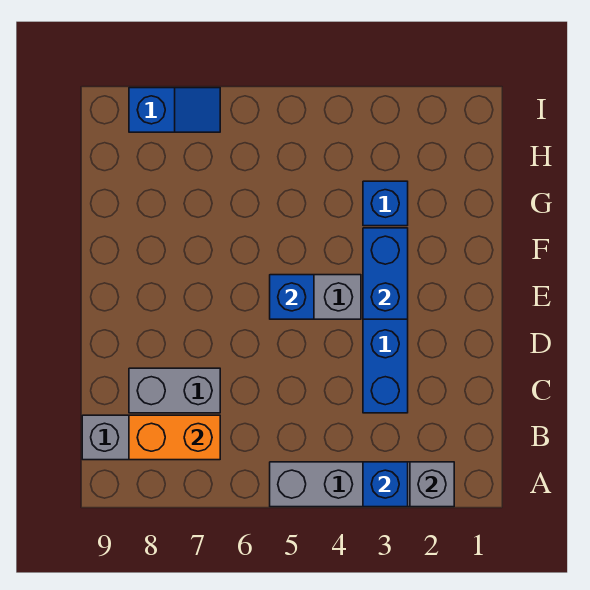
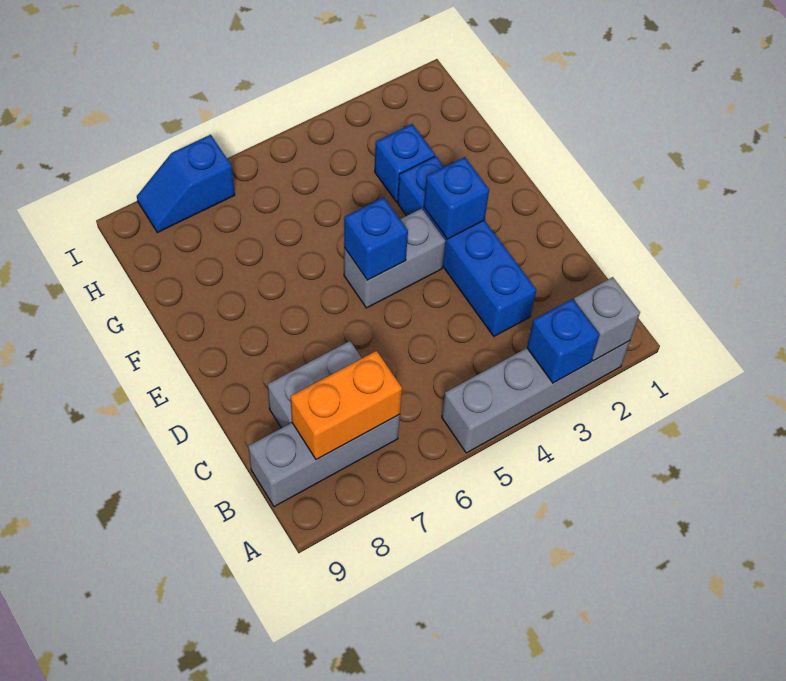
blue brick E3:F3 level 2 -> blue brick E3 level 2
blue slope I7:I8 level 1 top 8 -> blue slope I7:I8 level 1 top 7

